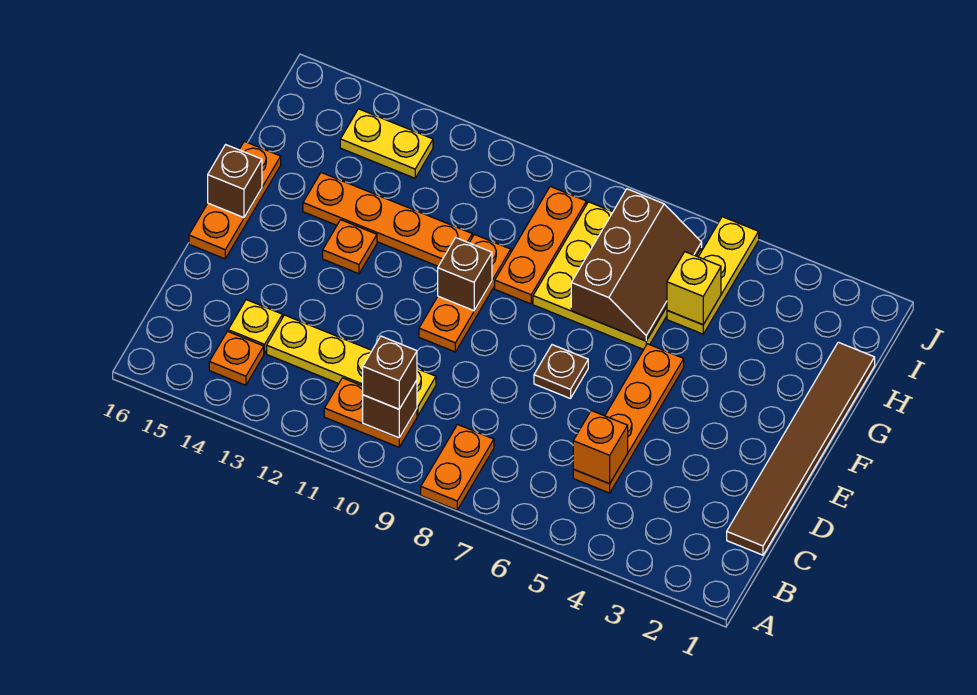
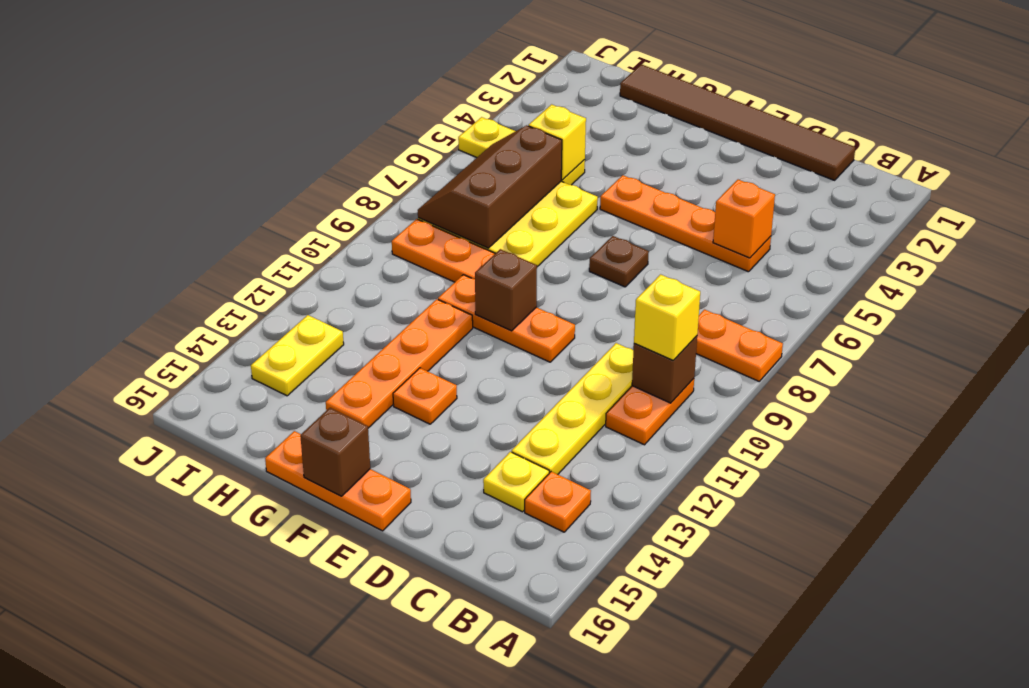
brown brick B10 level 3 -> yellow brick B10 level 3
brown slope G6:I7 level 2 top 7 -> brown slope H6:I8 level 2 top H

